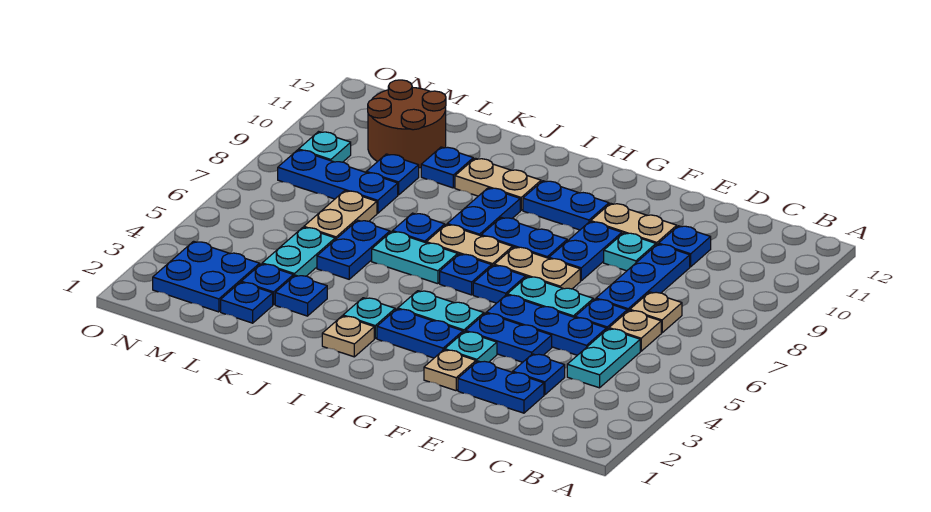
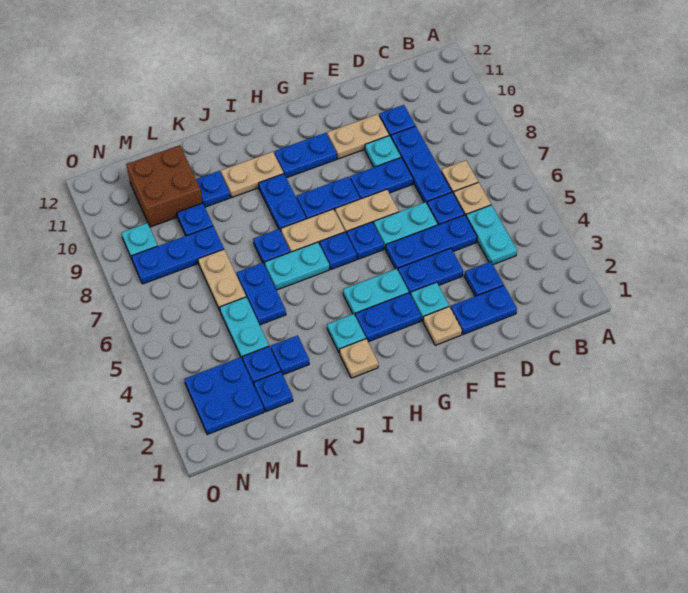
blue plate F8:F9 level 1 -> blue plate E8:F8 level 1
brown round brick L10:M11 level 1 -> brown brick L10:M11 level 1

